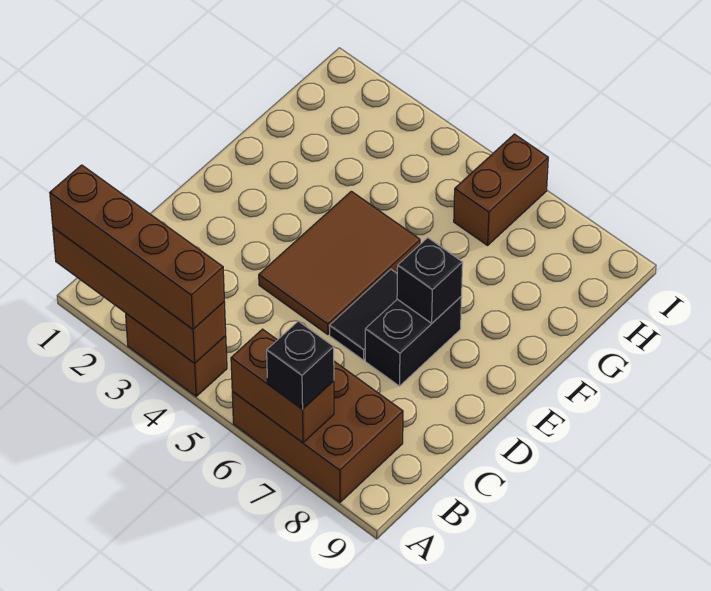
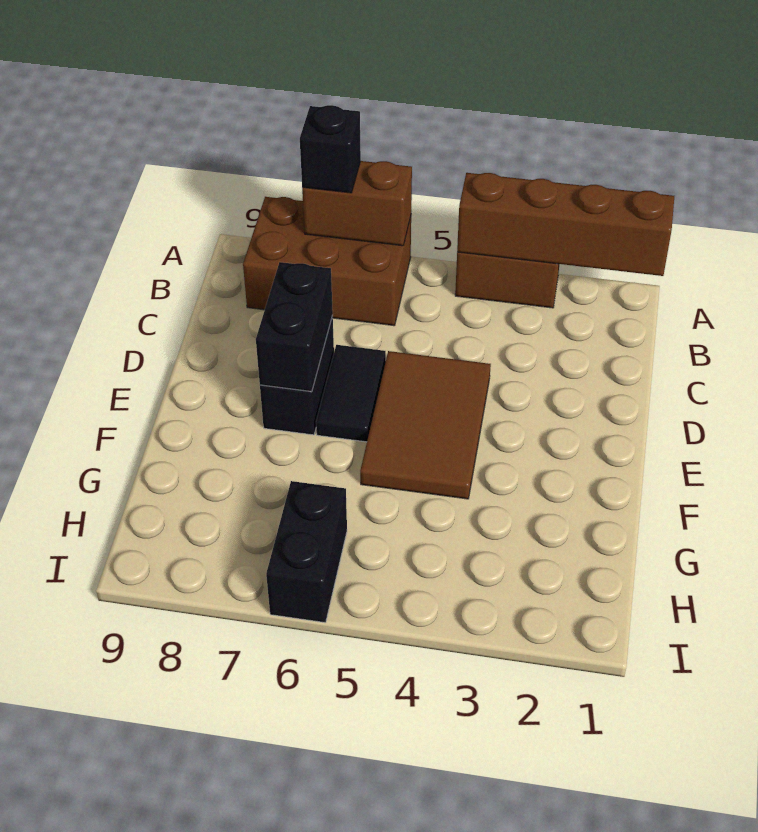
brown brick A1:A4 level 3 -> none
black brick E7 level 2 -> black brick D7:E7 level 2
brown brick H6:I6 level 1 -> black brick H6:I6 level 1

